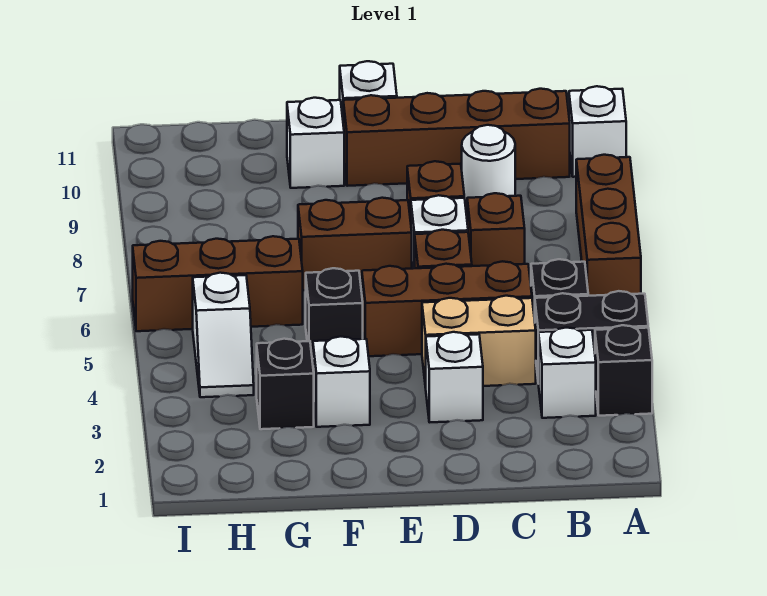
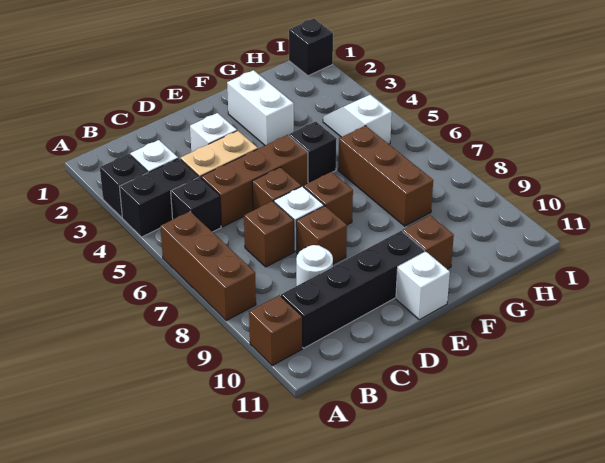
white brick A10 level 1 -> brown brick A10 level 1
brown brick B10:E10 level 1 -> black brick B10:E10 level 1
brown brick E7:F7 level 1 -> brown brick E7 level 1
white brick F3 level 1 -> white brick F2:F3 level 1
white brick F10 level 1 -> brown brick F10 level 1
black brick G3 level 1 -> black brick I1 level 1
brown brick G6:I6 level 1 -> brown brick G6:G8 level 1

